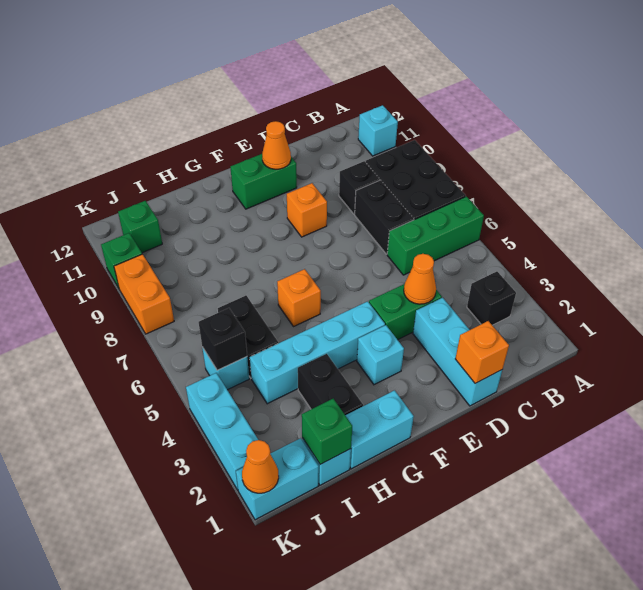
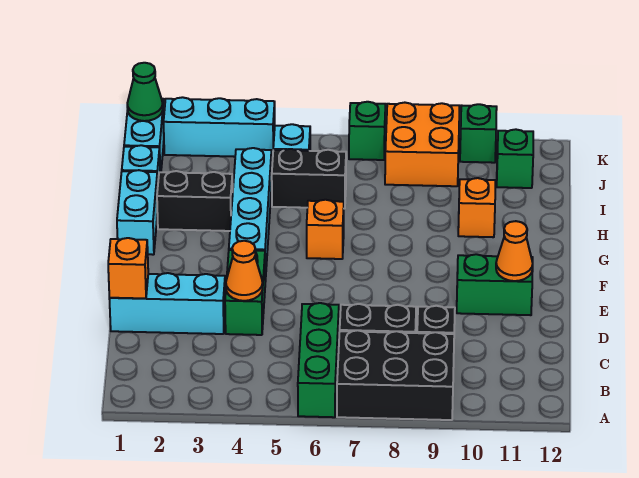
cyan brick A11 level 1 -> none
black brick B3 level 1 -> none
orange brick E9 level 1 -> orange brick H10 level 1
green brick E11:F11 level 1 -> green brick E10:E11 level 1
cyan brick F3 level 1 -> none
green brick I1 level 2 -> green brick K7 level 1
black brick J5 level 2 -> none
orange cone K1 level 2 -> green cone K1 level 2
orange brick K8:K9 level 1 -> orange brick J8:K9 level 1

